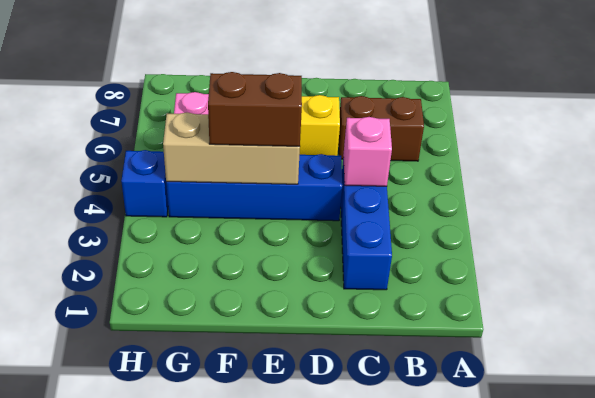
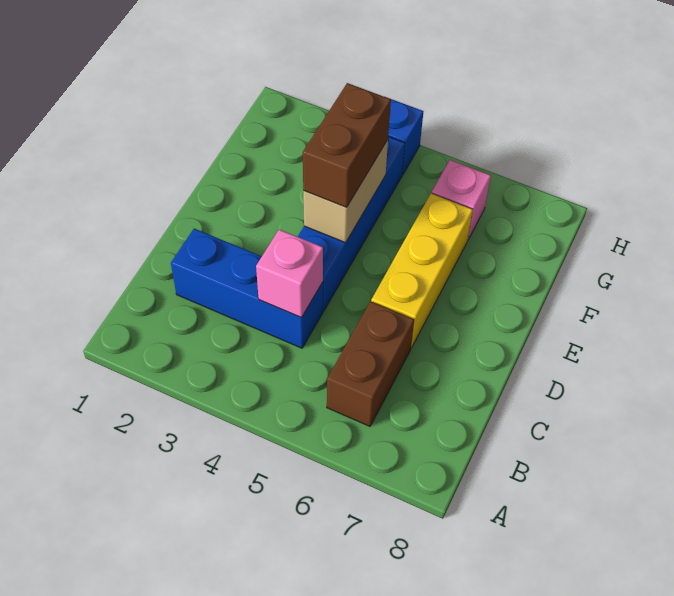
tan brick E4:G4 level 2 -> tan brick E4:F4 level 2

